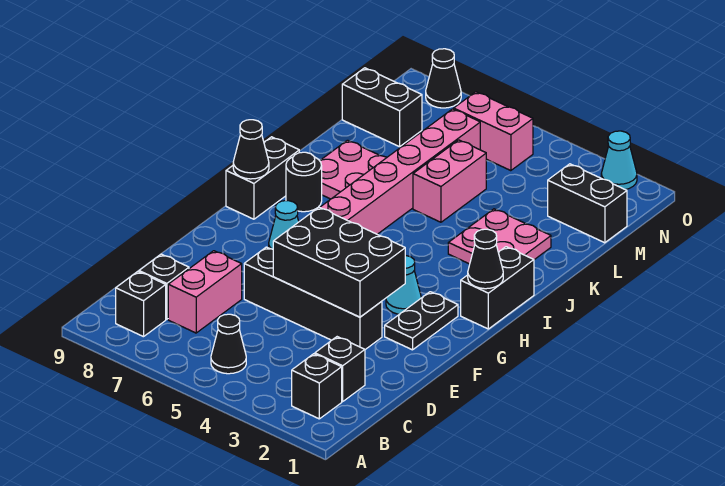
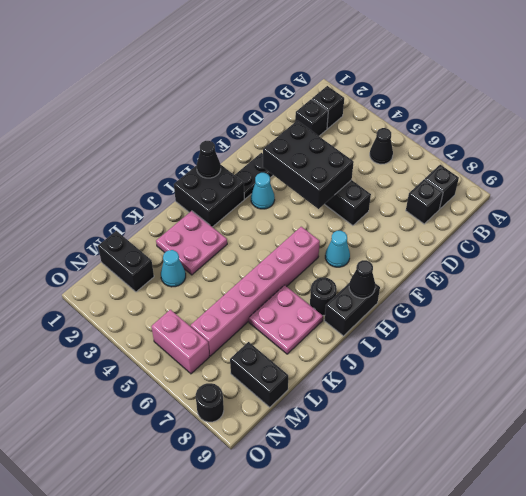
pink brick C7:D7 level 1 -> none
black brick H1:I1 level 1 -> black brick H1:I2 level 1
pink brick K5:L5 level 1 -> none
cyan cone O2 level 1 -> cyan cone L3 level 1
black cone O8 level 1 -> black round brick O8 level 1

